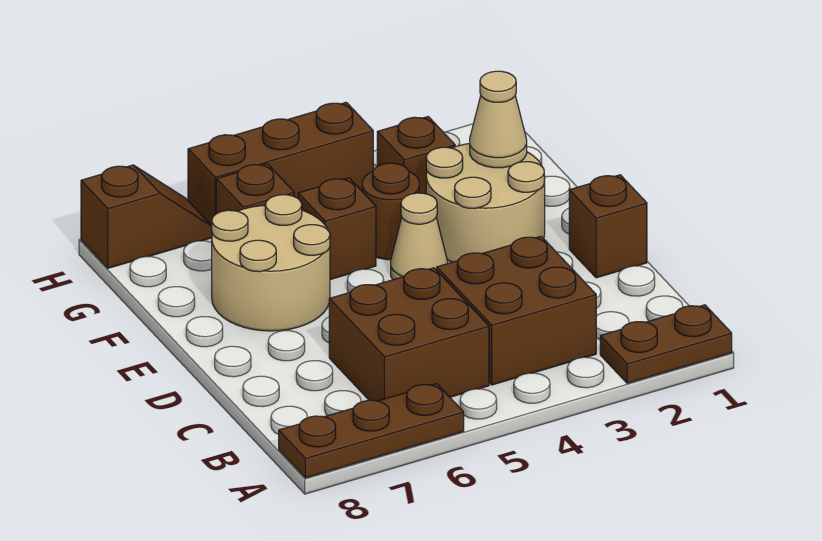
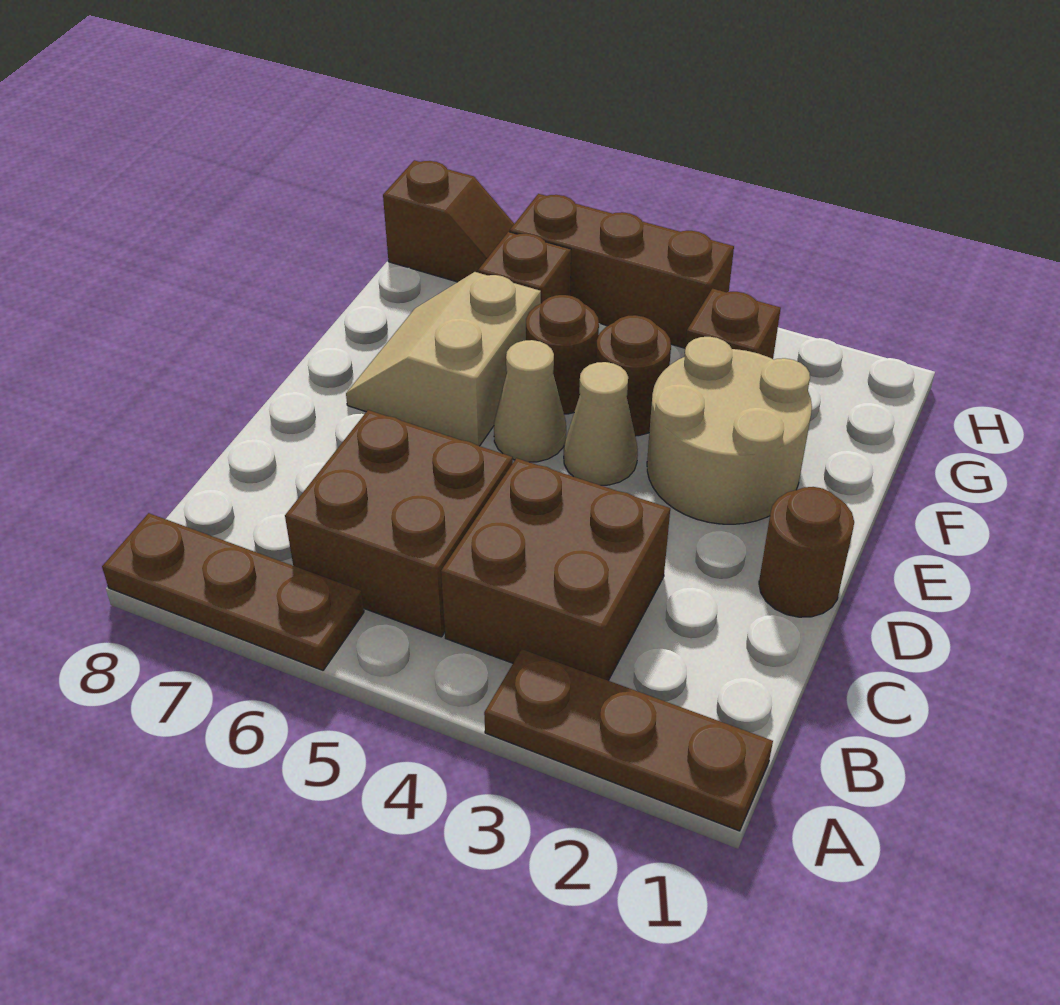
brown plate A1:A2 level 1 -> brown plate A1:A3 level 1
brown brick D1 level 1 -> brown round brick D1 level 1
tan round brick E6:F7 level 1 -> tan slope E6:F7 level 1 top 6
tan cone F2 level 2 -> tan cone E5 level 1
brown brick F5 level 1 -> brown round brick F5 level 1

